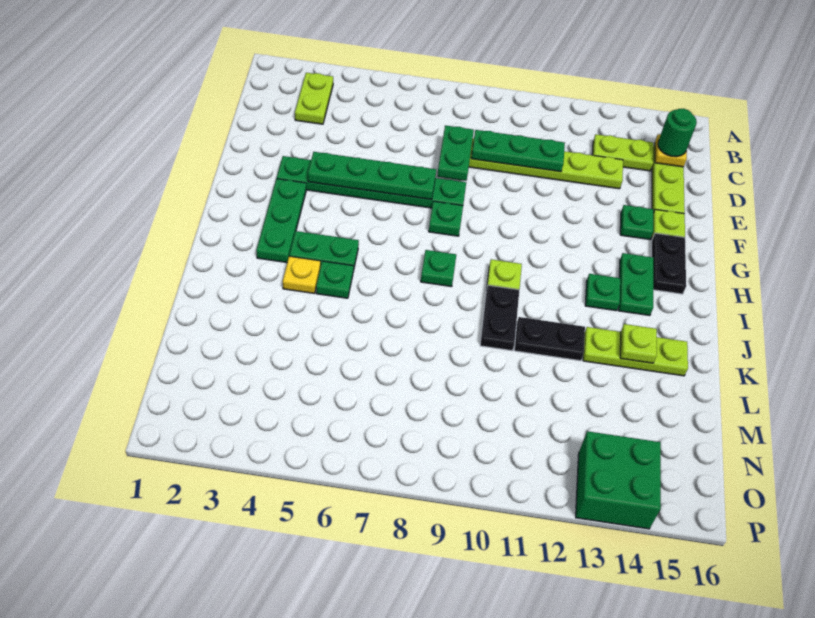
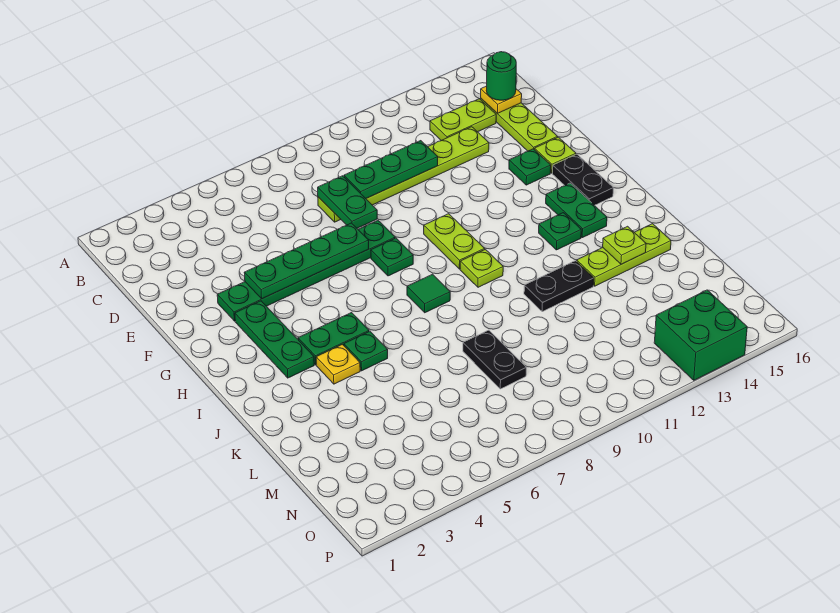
lime plate B3:C3 level 1 -> lime plate G10:H10 level 1
green plate I8 level 1 -> green tile I8 level 1
black plate J10:K10 level 1 -> black plate L8:M8 level 1

